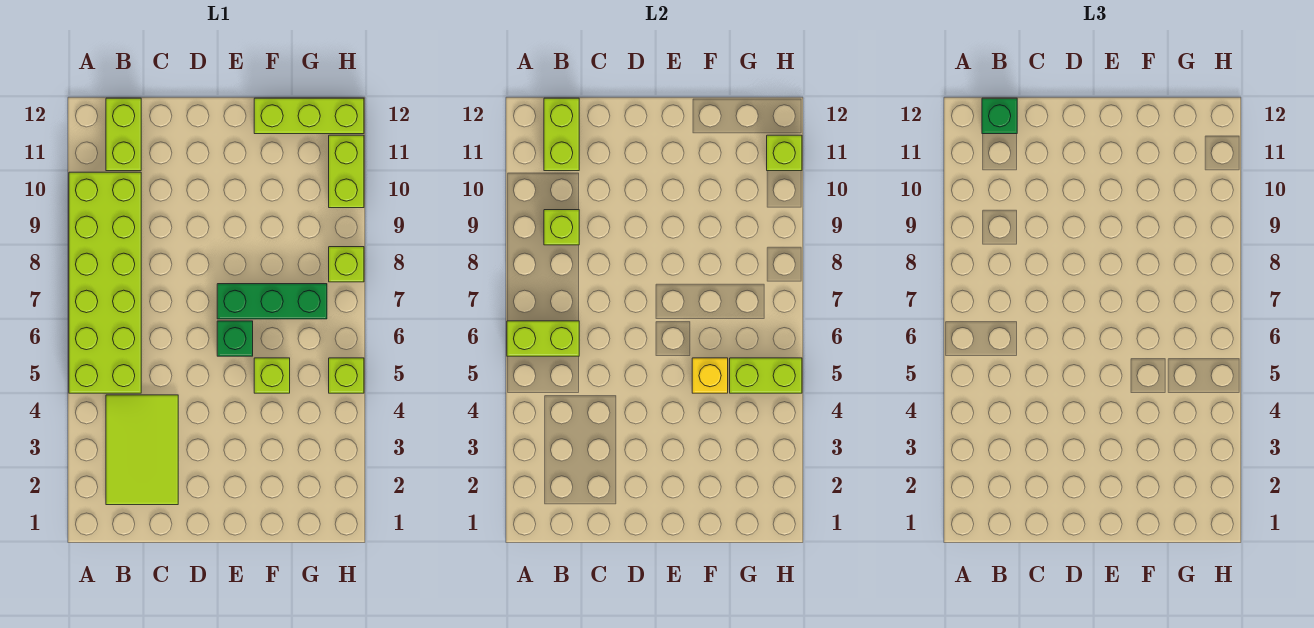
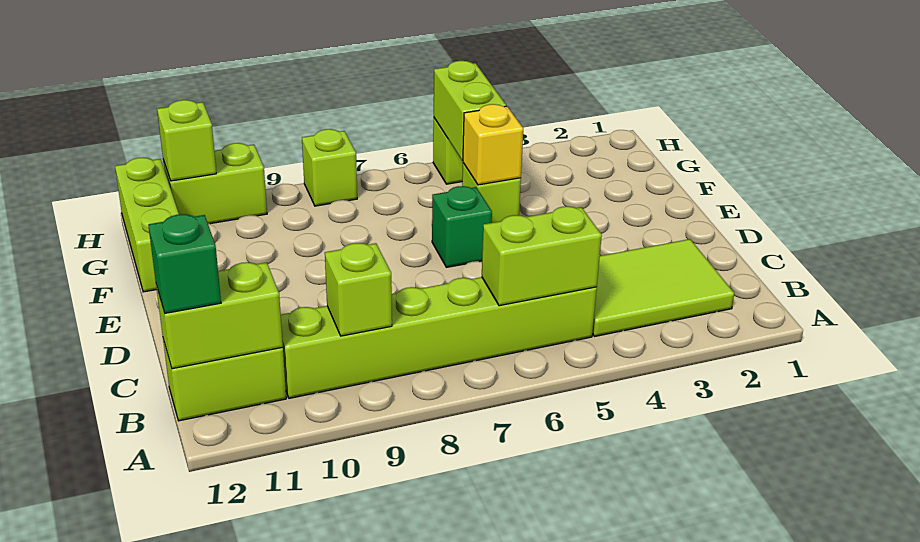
lime brick A5:B10 level 1 -> lime brick B5:B10 level 1
lime brick A6:B6 level 2 -> lime brick B5:B6 level 2
green brick E7:G7 level 1 -> none

